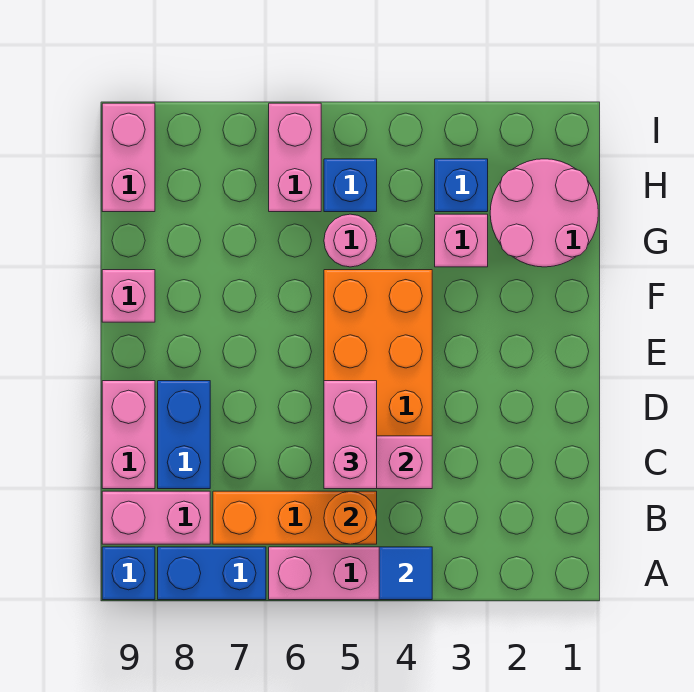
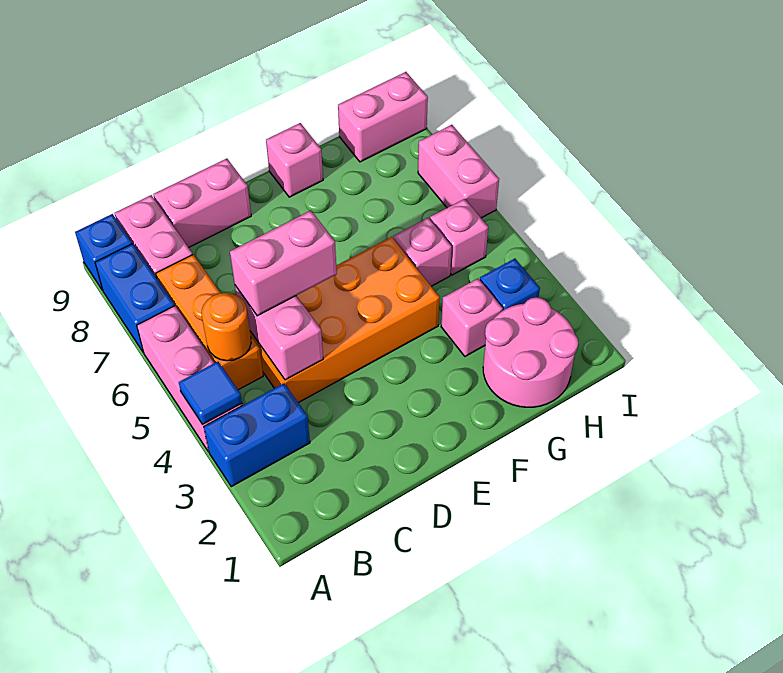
blue brick C8:D8 level 1 -> blue brick A3:B3 level 1
pink round brick G5 level 1 -> pink brick G5 level 1
blue brick H5 level 1 -> pink brick H5 level 1
pink brick H6:I6 level 1 -> pink brick I6:I7 level 1

